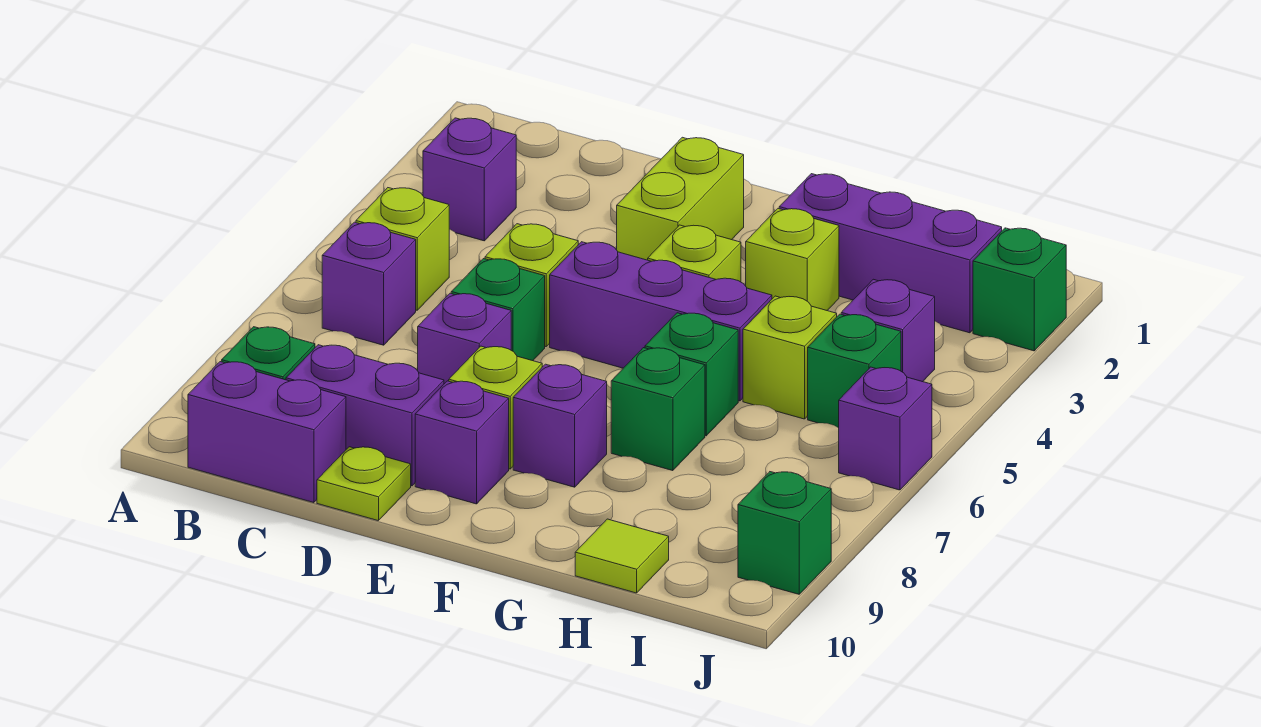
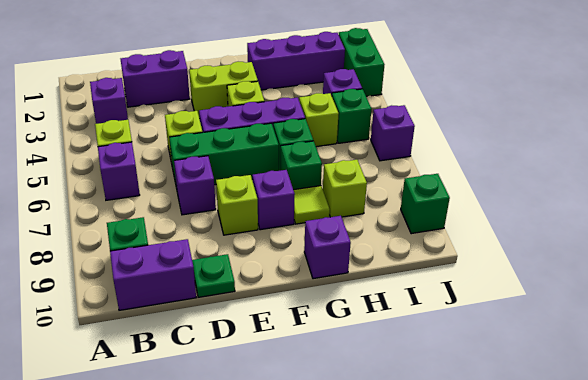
purple brick C9:D9 level 1 -> purple brick C2:D2 level 1
green brick D6 level 1 -> green brick D6:F6 level 1
lime plate D10 level 1 -> green plate D10 level 1
lime brick E2:E3 level 1 -> lime brick E3:F3 level 1
purple brick E9 level 1 -> purple brick G10 level 1
lime brick G3 level 1 -> lime brick H8 level 1
lime tile H10 level 1 -> lime tile G8 level 1
green brick J2 level 1 -> green brick J2:J3 level 1

